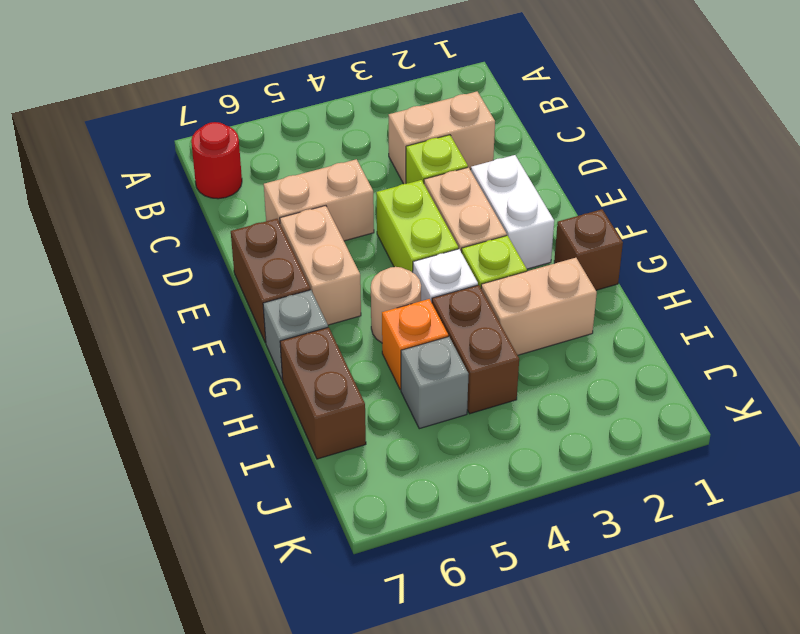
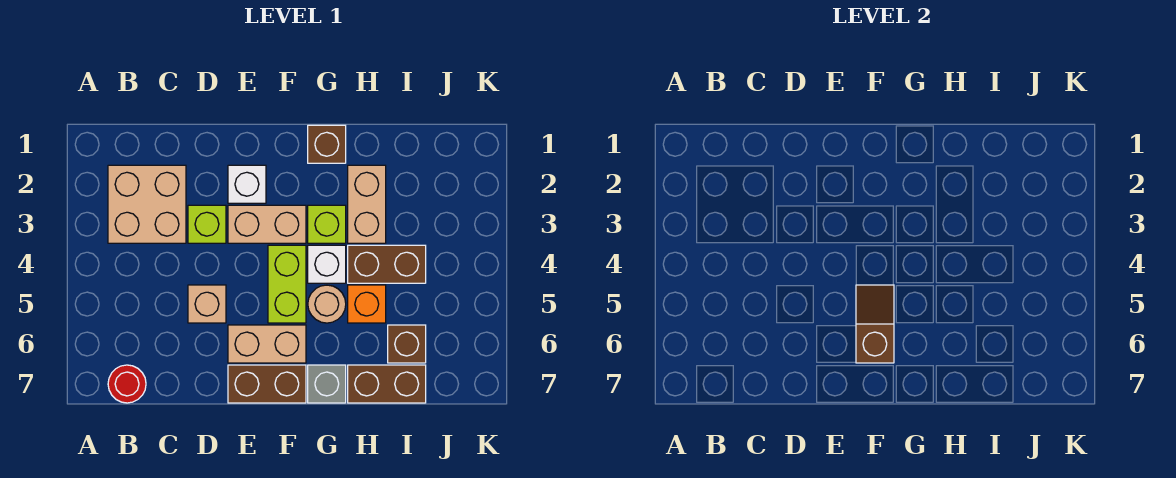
tan brick C2:C3 level 1 -> tan brick B2:C3 level 1
tan brick D5:D6 level 1 -> tan brick D5 level 1
white brick E2:F2 level 1 -> white brick E2 level 1
lime brick E4:F4 level 1 -> lime brick F4:F5 level 1
none -> brown slope F5:F6 level 2 top 6
grey brick I5 level 1 -> none
none -> brown brick I6 level 1

